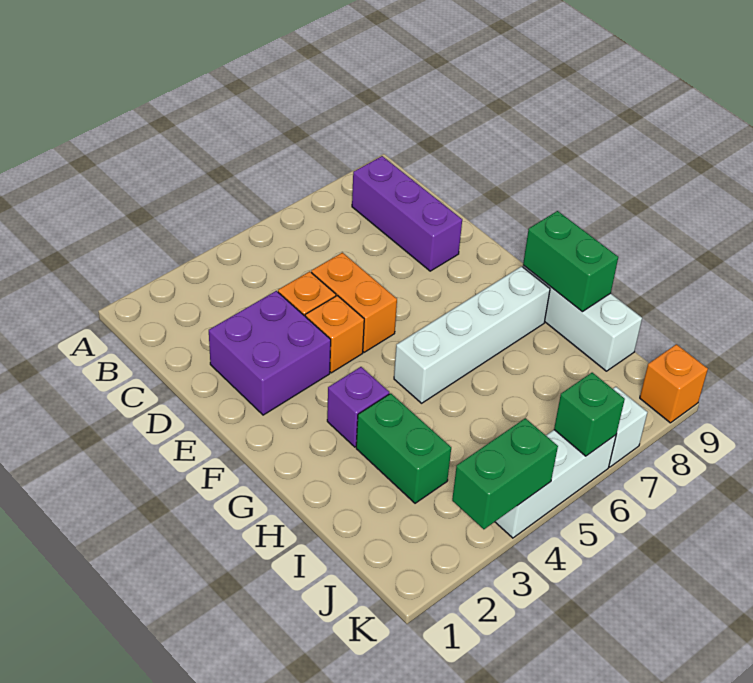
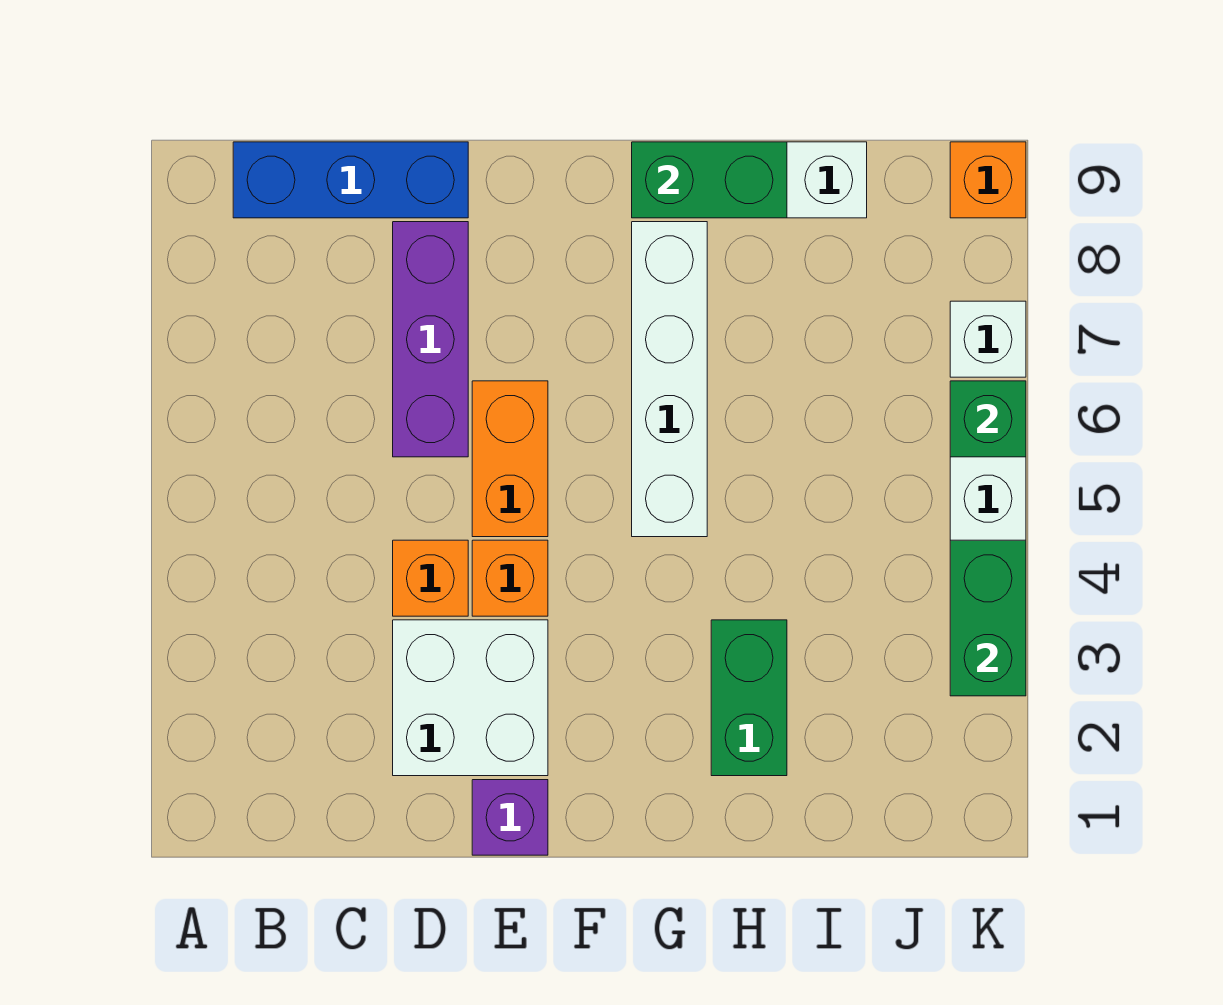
purple brick B8:D8 level 1 -> purple brick D6:D8 level 1
none -> blue brick B9:D9 level 1
purple brick D2:E3 level 1 -> white brick D2:E3 level 1
orange brick D5:E5 level 1 -> orange brick E5:E6 level 1
purple brick G3 level 1 -> purple brick E1 level 1
green brick H3:I3 level 1 -> green brick H2:H3 level 1

